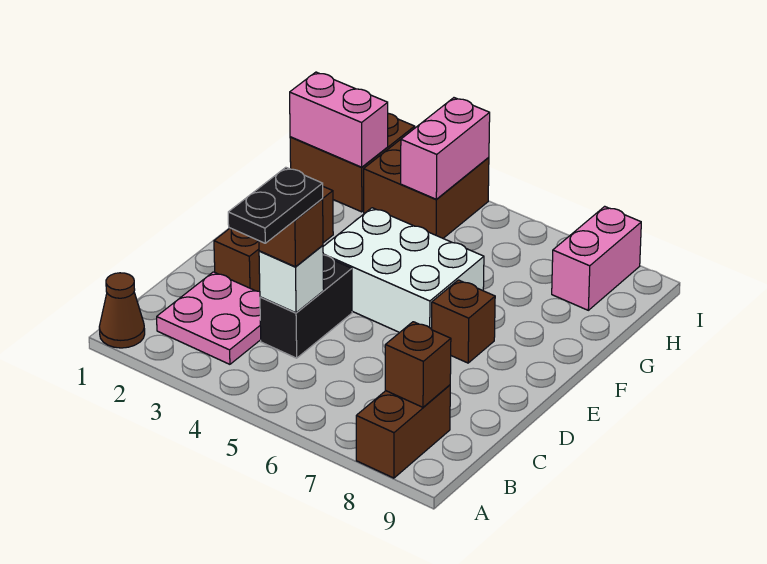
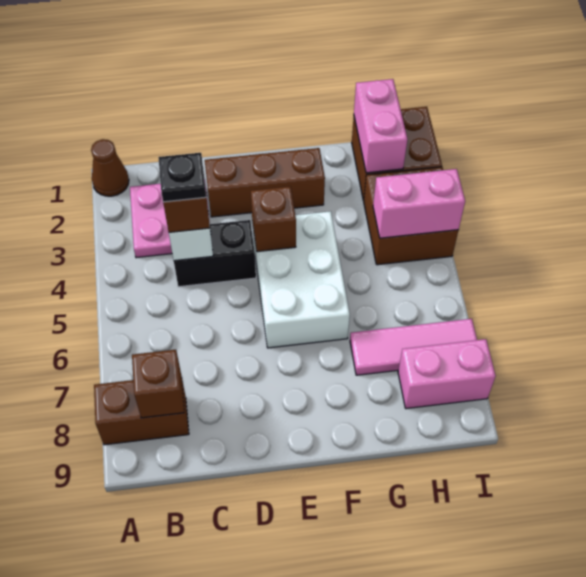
black plate B4:C4 level 4 -> black plate C4 level 4
brown brick E7 level 1 -> brown brick E4 level 2
none -> pink tile G7:I7 level 1

